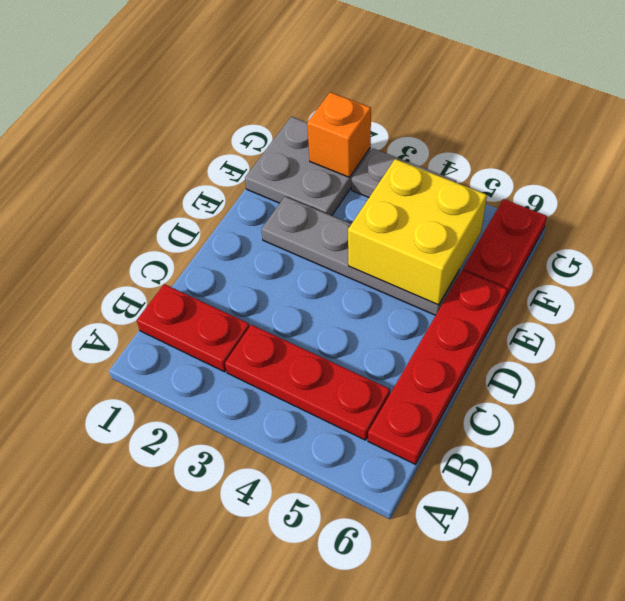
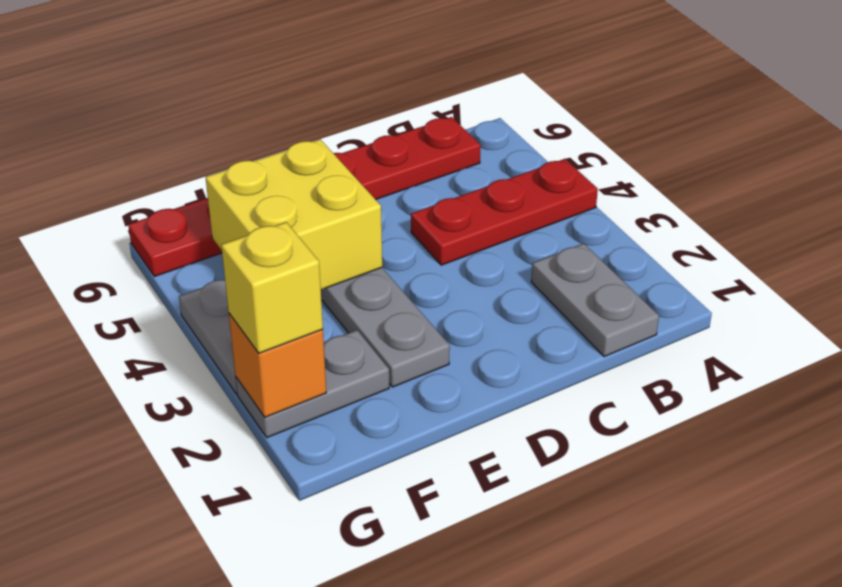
red plate B1:B2 level 1 -> grey plate B1:B2 level 1
red plate B3:B5 level 1 -> red plate A4:C4 level 1
grey plate F1:G2 level 1 -> grey plate F2:G2 level 1
none -> yellow brick G2 level 3

